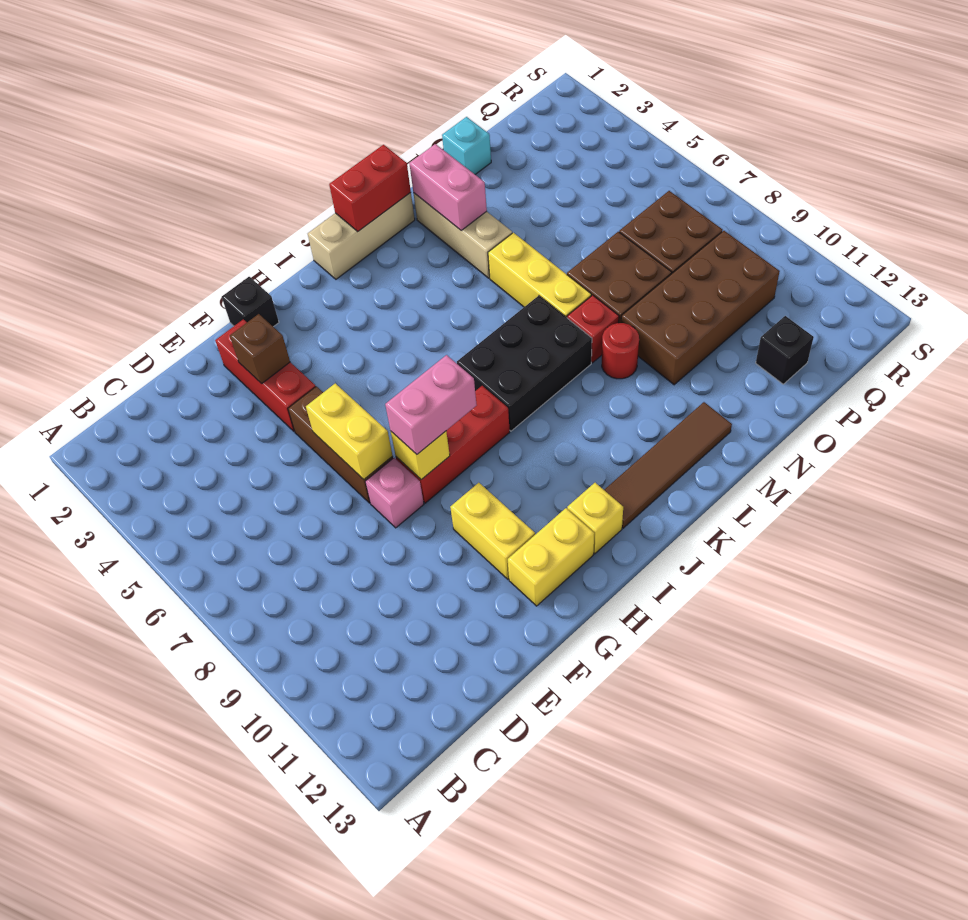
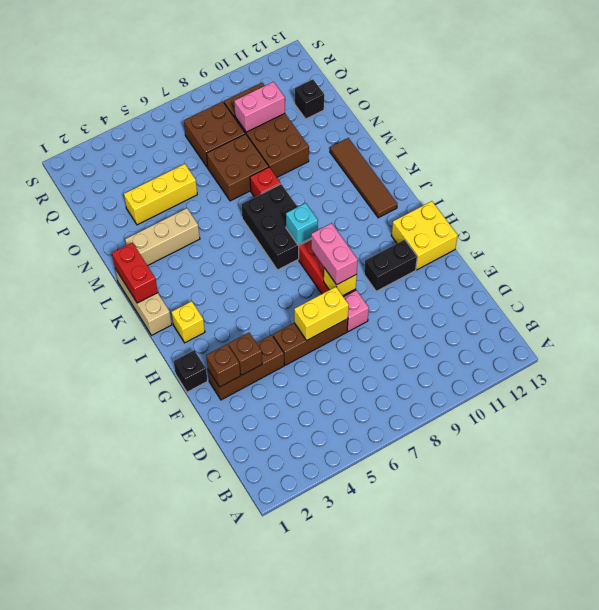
red brick F2:F4 level 1 -> brown brick F2:F4 level 1
none -> brown brick F2 level 2
yellow brick G10:G11 level 1 -> black brick G10:G11 level 1
yellow brick G12:H12 level 1 -> yellow brick G12:H13 level 1
yellow brick I12 level 1 -> yellow brick I2 level 1
pink brick M2:M3 level 2 -> pink brick P9:P10 level 2
yellow brick M5:M7 level 1 -> yellow brick O3:O5 level 1
red round brick M9 level 1 -> none
cyan brick O1 level 1 -> cyan brick J8 level 2

